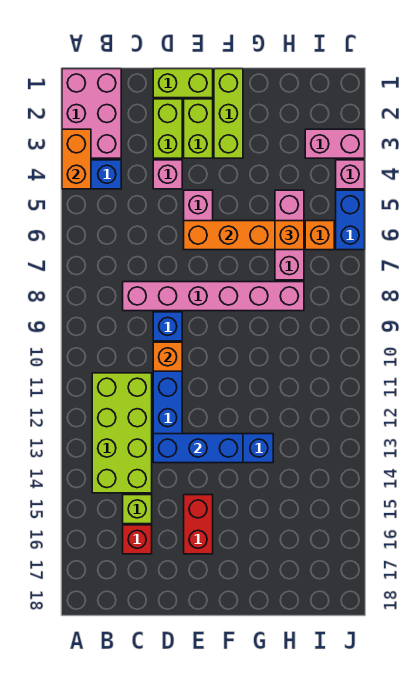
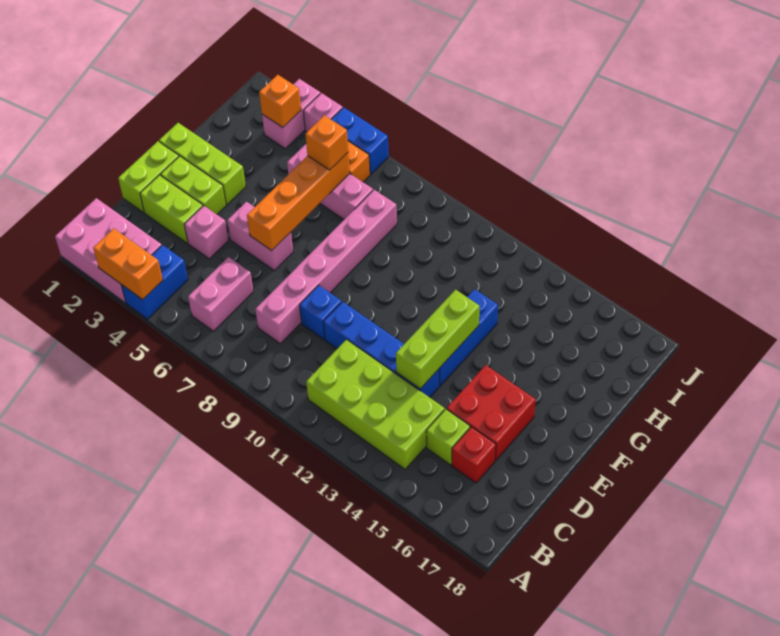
none -> pink brick B6:C6 level 1
orange brick D10 level 2 -> orange brick I3 level 2
blue brick D13:F13 level 2 -> lime brick D13:F13 level 2
red brick E15:E16 level 1 -> red brick D15:E16 level 1

